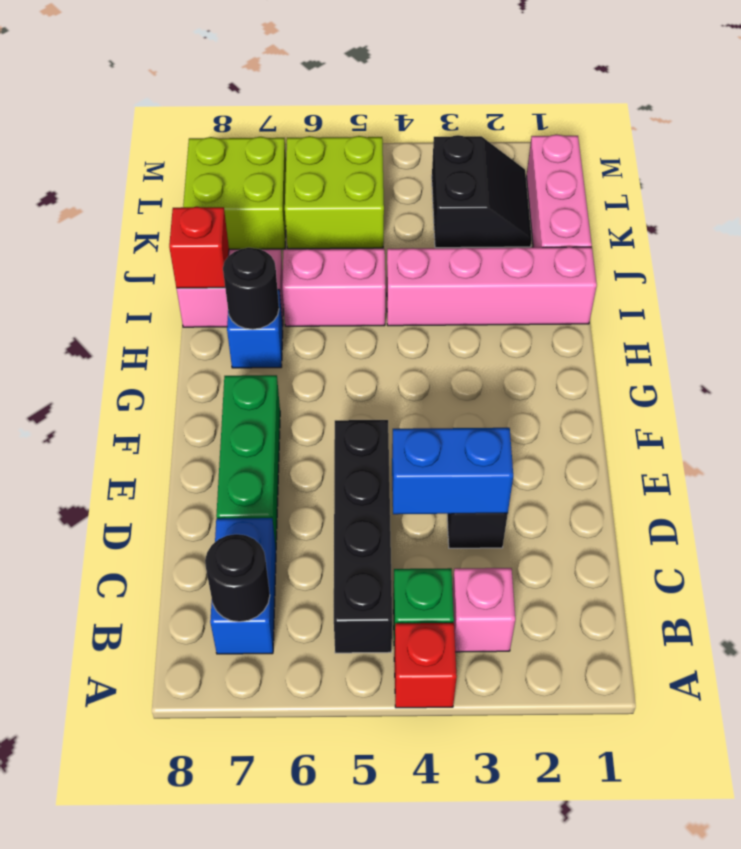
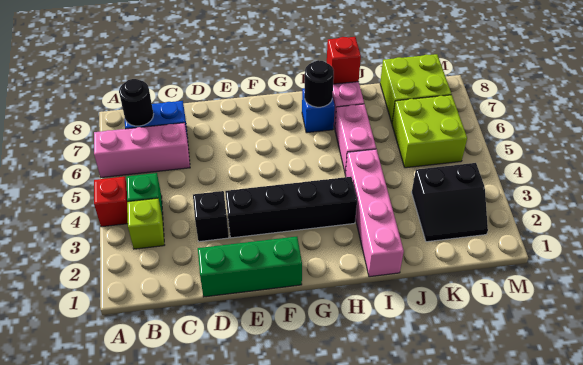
pink brick B3 level 1 -> lime brick B3 level 1
black brick B5:E5 level 1 -> black brick E3:H3 level 1
blue brick D3:D4 level 2 -> none
green brick D7:F7 level 1 -> green brick D1:F1 level 1
pink brick J1:L1 level 1 -> pink brick A6:C6 level 1

